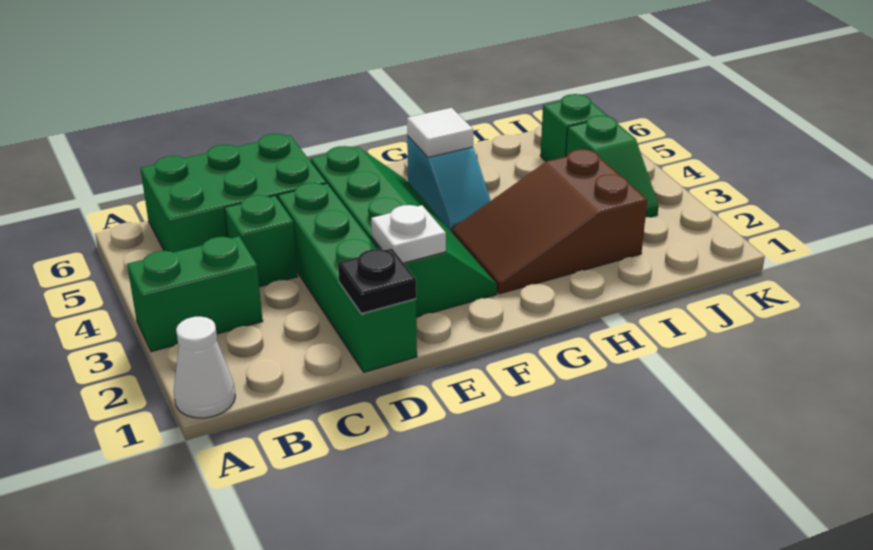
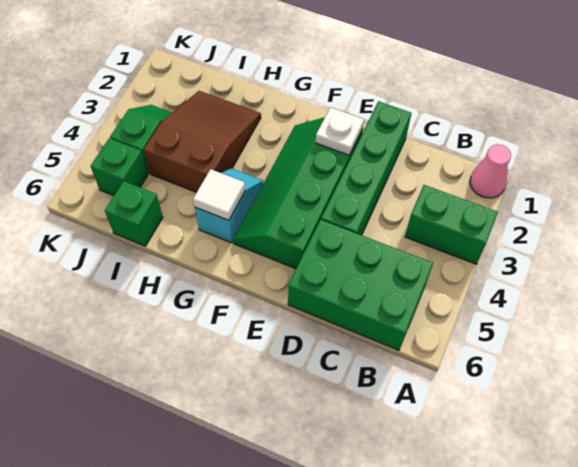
white cone A1 level 1 -> pink cone A1 level 1
green brick C4 level 1 -> green brick I6 level 1
black plate D1 level 2 -> none
brown slope G2:I3 level 1 top I -> brown slope H2:I4 level 1 top 4

